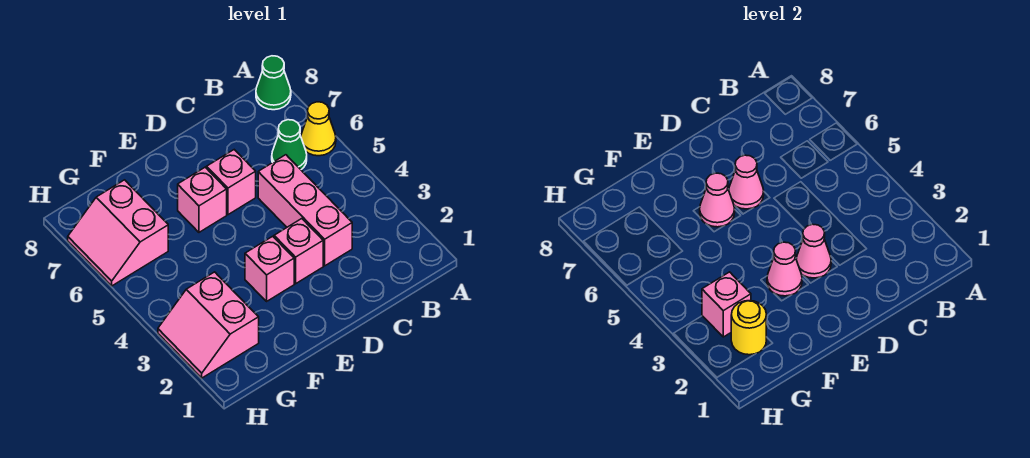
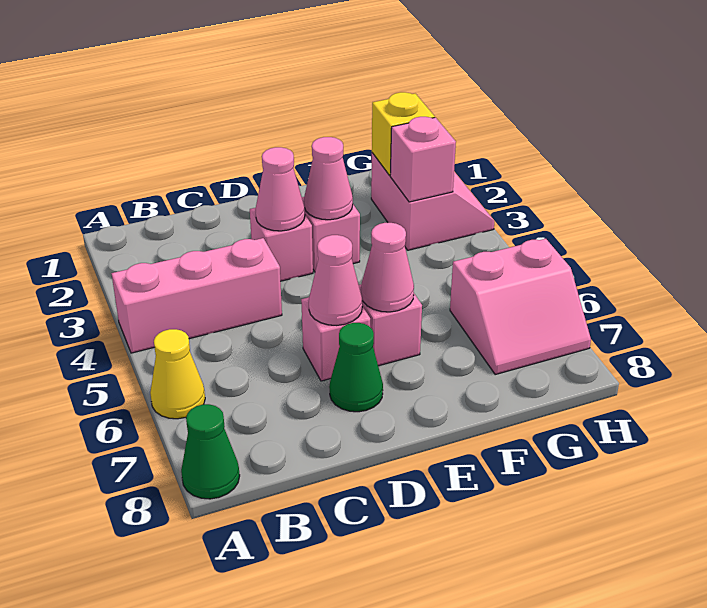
green cone B6 level 1 -> green cone D7 level 1
pink brick C3:C5 level 1 -> pink brick A4:C4 level 1
yellow round brick G2 level 2 -> yellow brick G2 level 2
pink slope G6:H7 level 1 top G -> pink slope G6:H7 level 1 top 6

